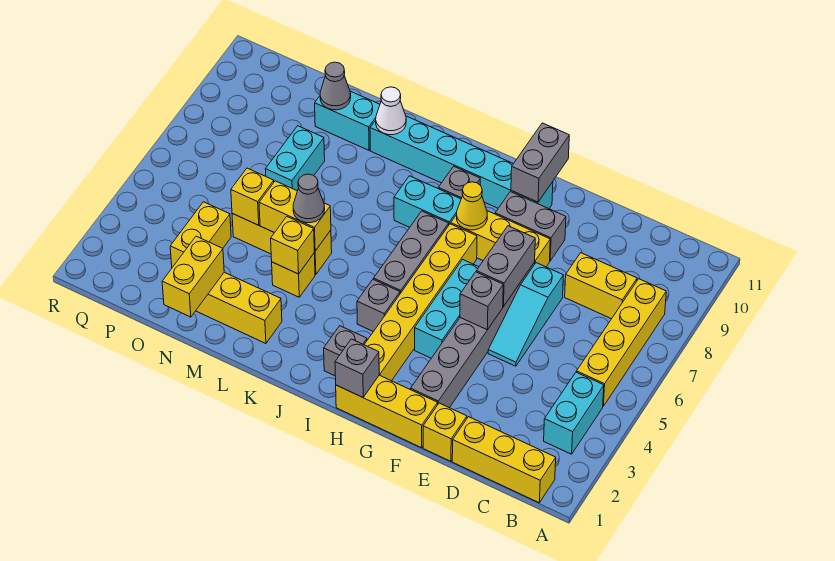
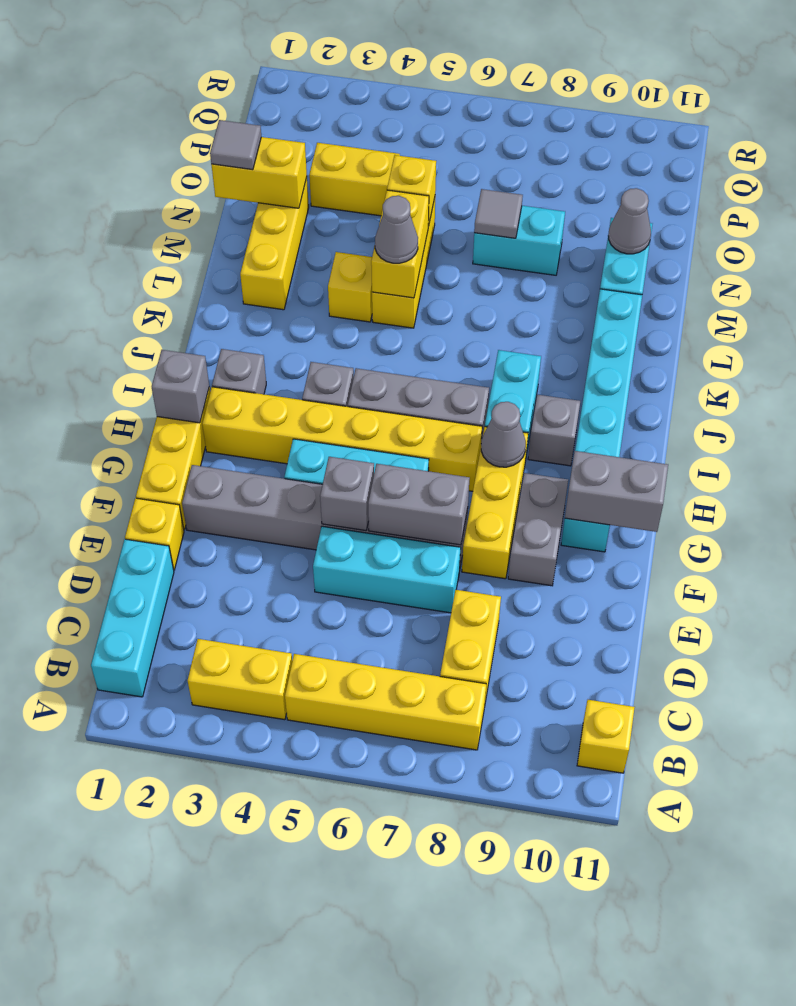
yellow brick B1:D1 level 1 -> cyan brick B1:D1 level 1
cyan brick B3:B4 level 1 -> yellow brick B3:B4 level 1
cyan slope E5:E7 level 1 top 7 -> cyan brick E5:E7 level 1
yellow cone H8 level 2 -> grey cone H8 level 2
yellow brick L4 level 2 -> yellow brick B11 level 1
white cone L10 level 2 -> none
none -> grey tile N1 level 3
none -> grey tile N7 level 2

